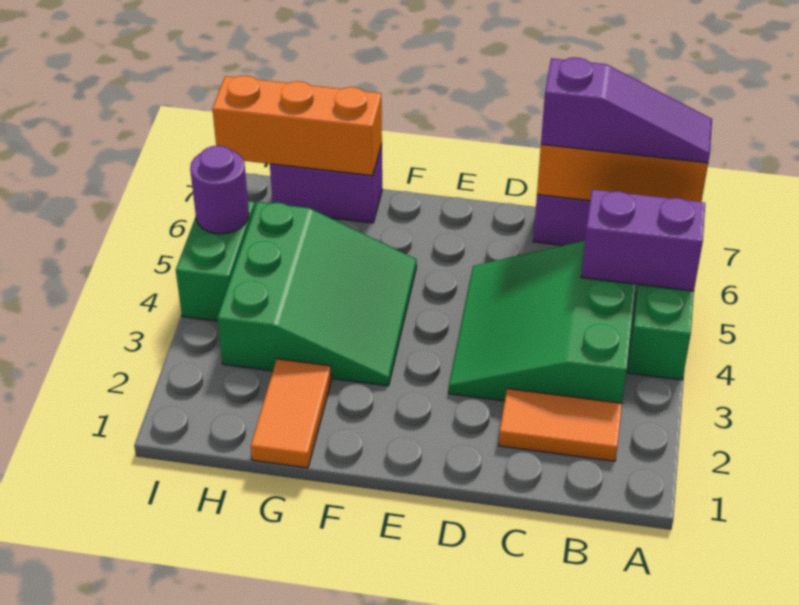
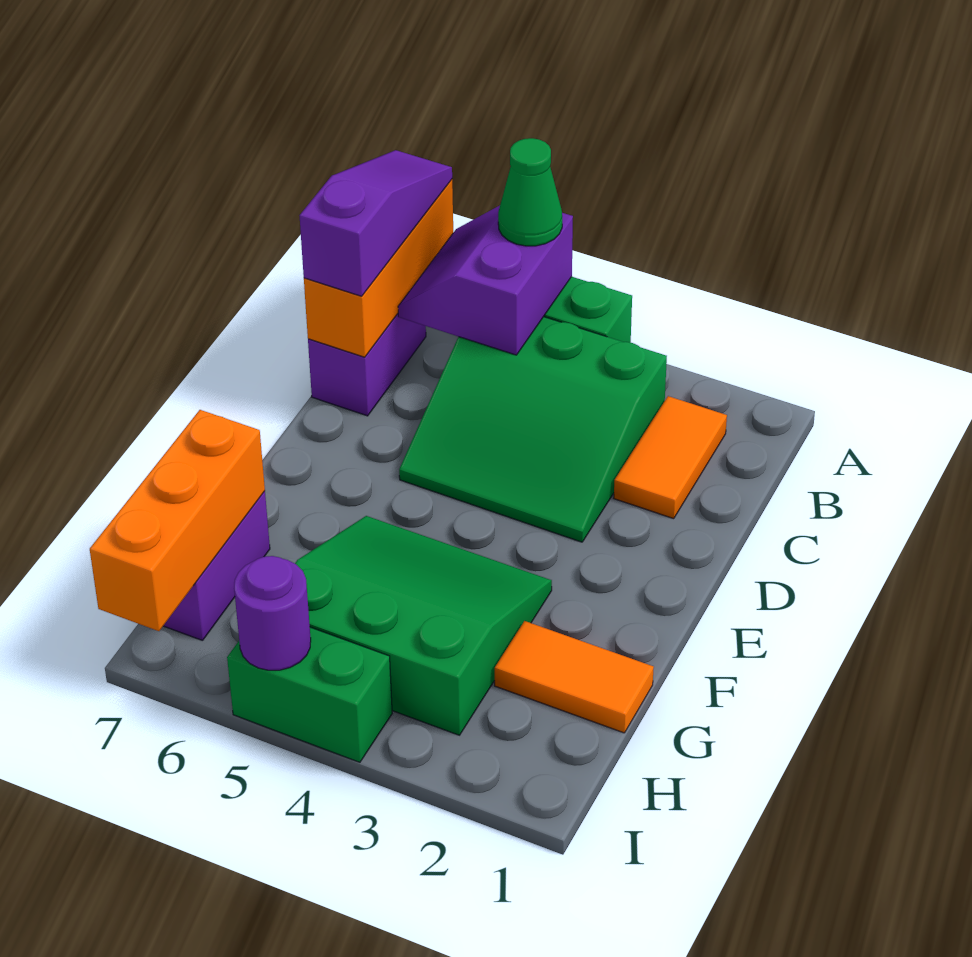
none -> green cone A5 level 3

